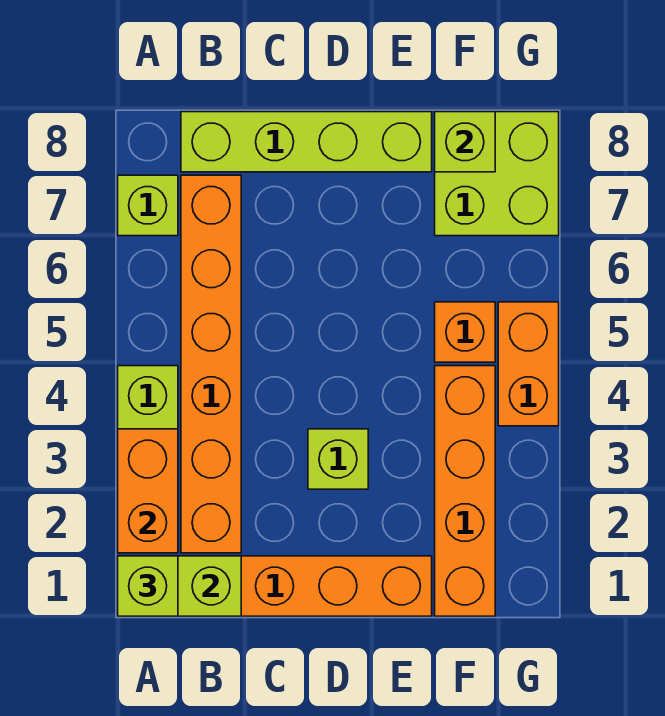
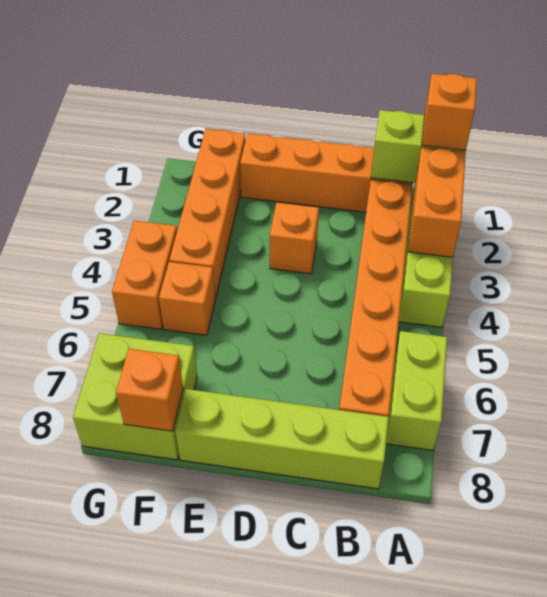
lime brick A1 level 3 -> orange brick A1 level 3
lime brick A7 level 1 -> lime brick A6:A7 level 1
lime brick D3 level 1 -> orange brick D3 level 1
lime brick F8 level 2 -> orange brick F8 level 2

